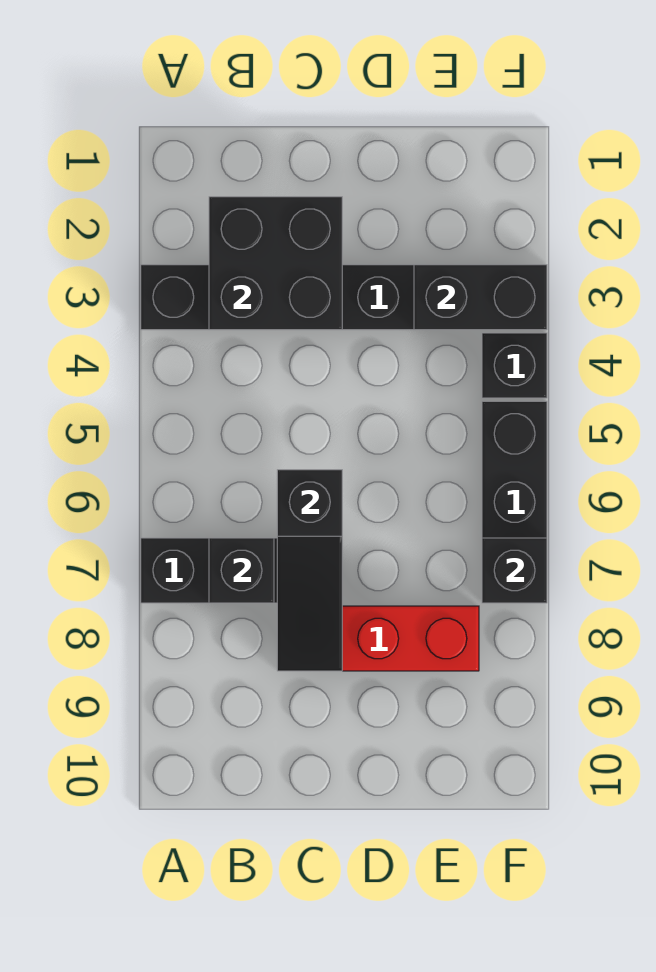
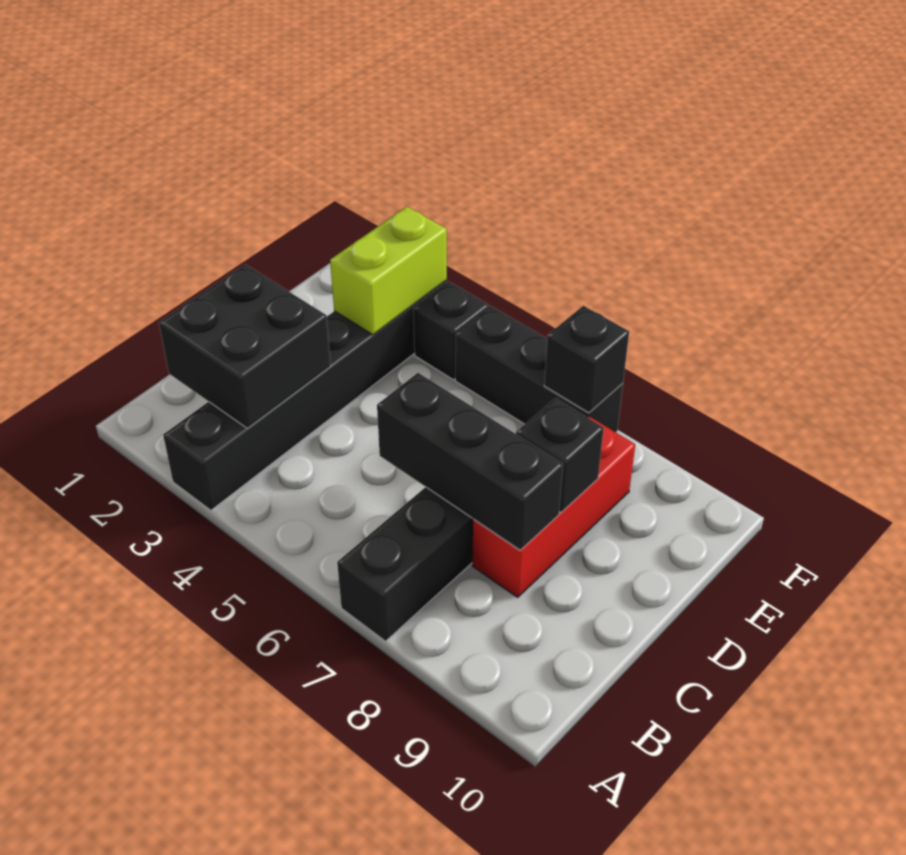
black brick B7 level 2 -> black brick D8 level 2
black slope C6:C8 level 2 top 6 -> black brick C6:C8 level 2
black brick E3:F3 level 2 -> lime brick E3:F3 level 2

